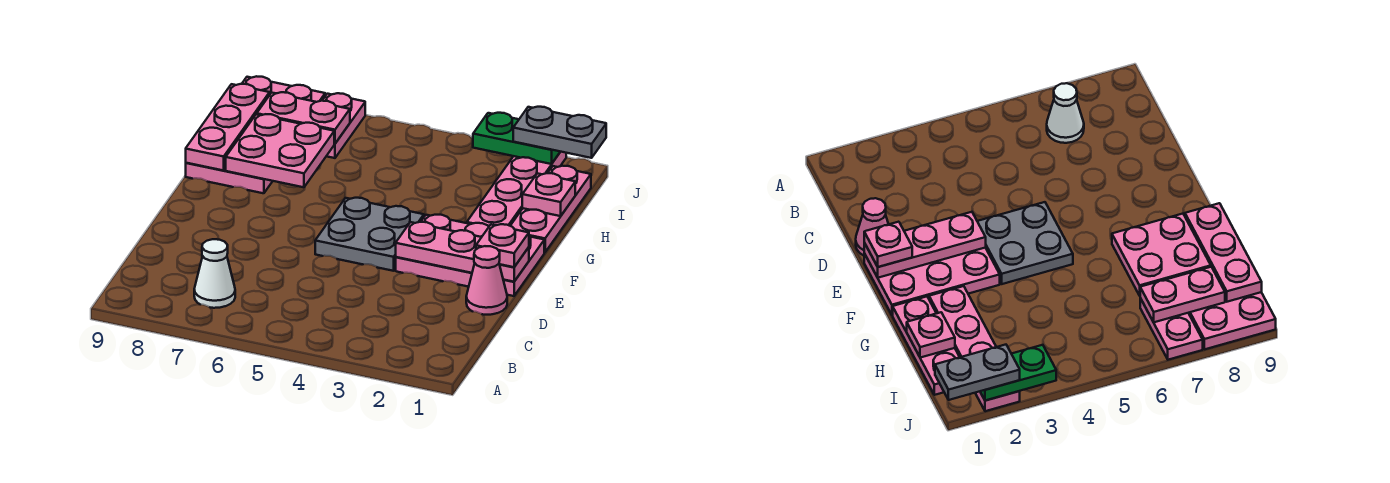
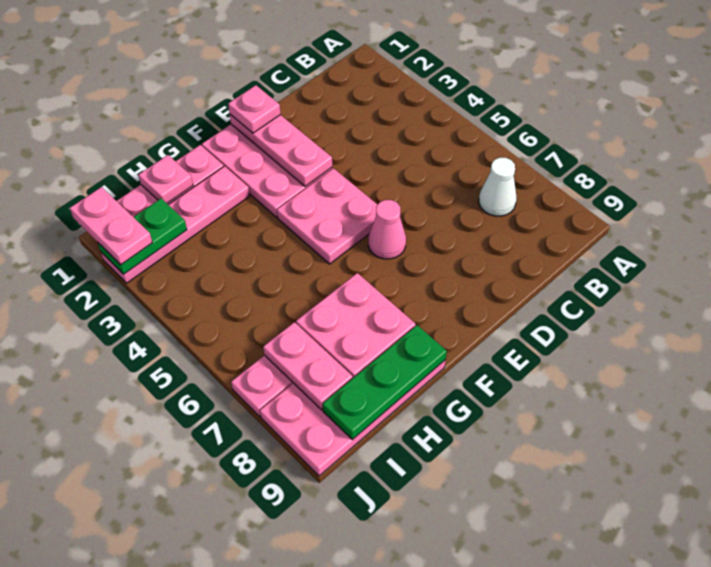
pink cone D1 level 1 -> pink cone E6 level 1
grey plate E4:F5 level 1 -> pink plate E4:F5 level 1
pink plate G9:I9 level 2 -> green plate G9:I9 level 2
grey plate J1:J2 level 3 -> pink plate J1:J2 level 3
green plate J2:J3 level 2 -> green plate I2:J2 level 2

